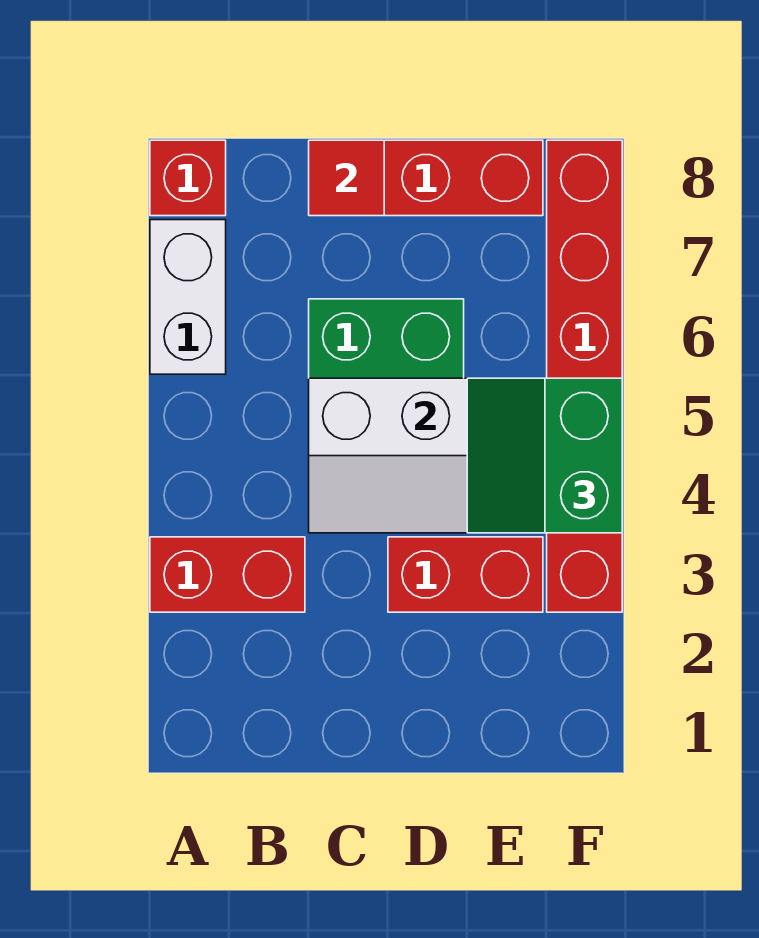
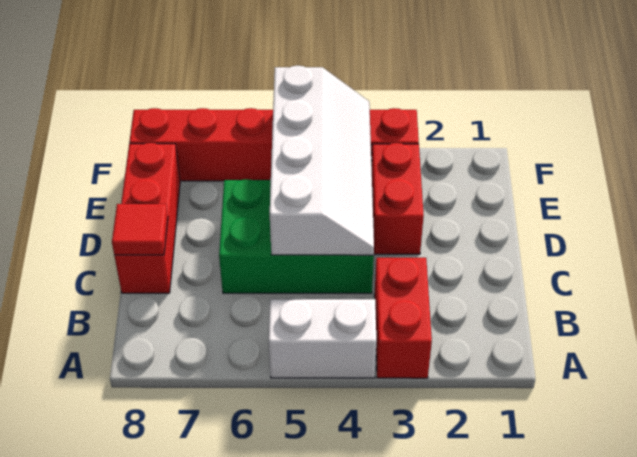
white brick A6:A7 level 1 -> white brick A4:A5 level 1
red brick A8 level 1 -> none
green slope E4:F5 level 3 top F -> none

